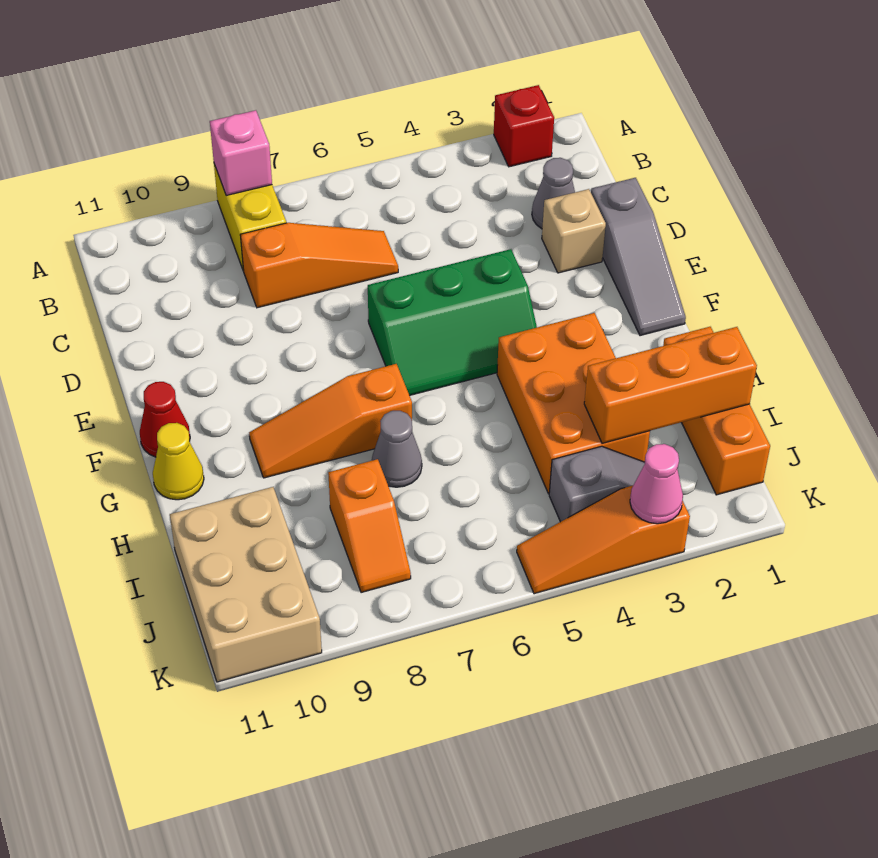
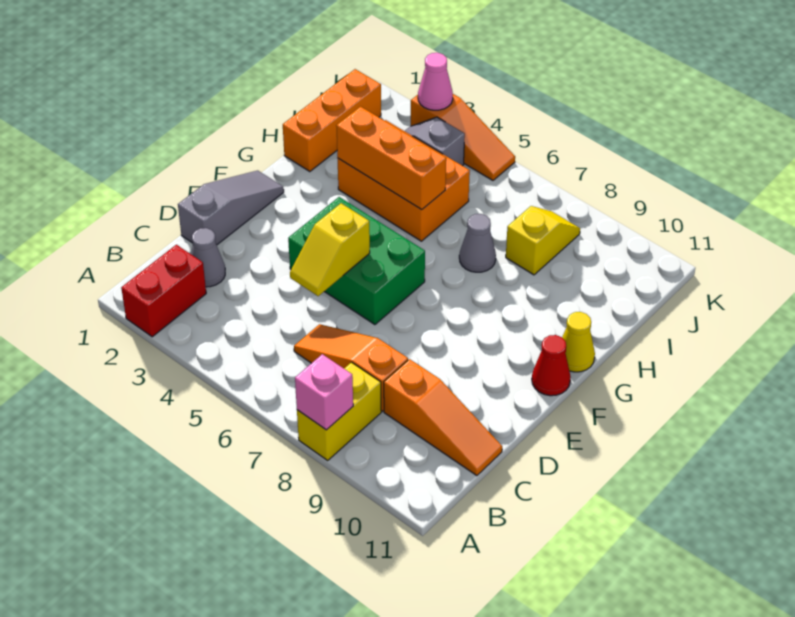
red brick A2 level 1 -> red brick A2:B2 level 1
tan brick D2 level 1 -> none
none -> yellow slope D5:E5 level 2 top E
green slope E4:F6 level 1 top E -> green brick E4:F6 level 1
orange brick G3:I4 level 1 -> orange brick H3:I5 level 1
orange slope G7:G9 level 1 top 7 -> orange slope C9:C11 level 1 top 9
orange brick I1:I3 level 2 -> orange brick H3:H5 level 2
orange slope I8:J8 level 1 top I -> yellow slope I8:J8 level 1 top I
tan brick I10:K11 level 1 -> none

